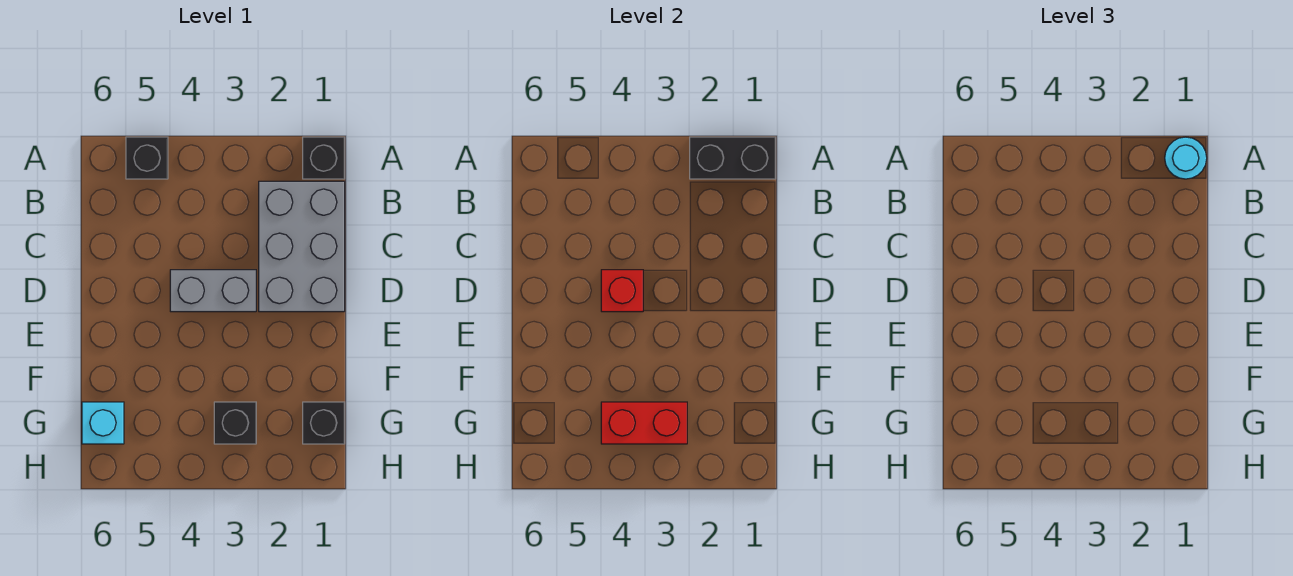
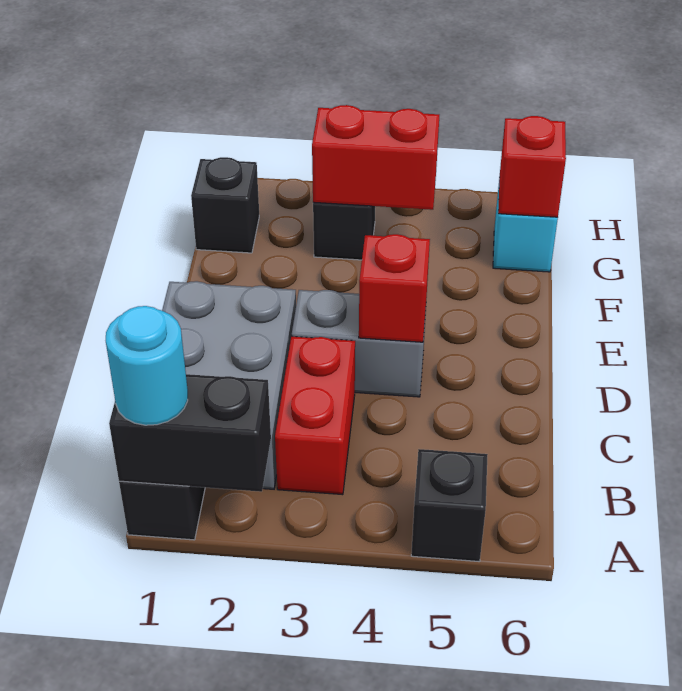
none -> red brick B3:C3 level 1
none -> red brick G6 level 2

